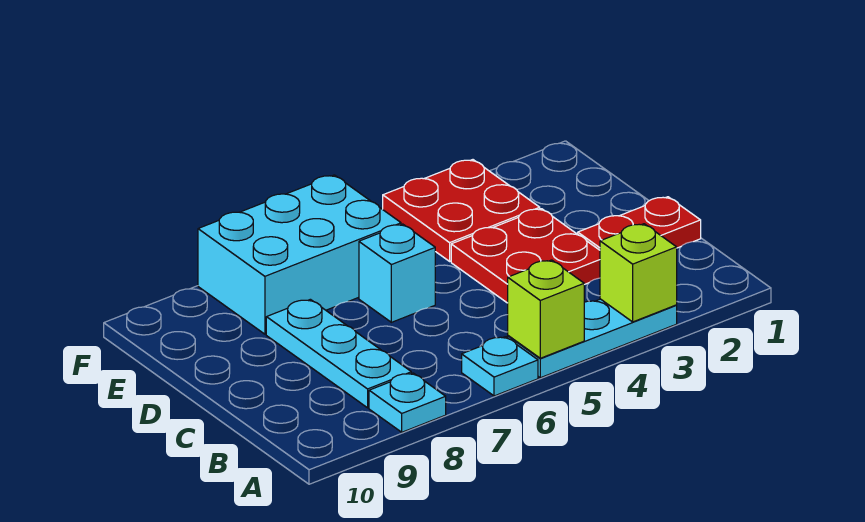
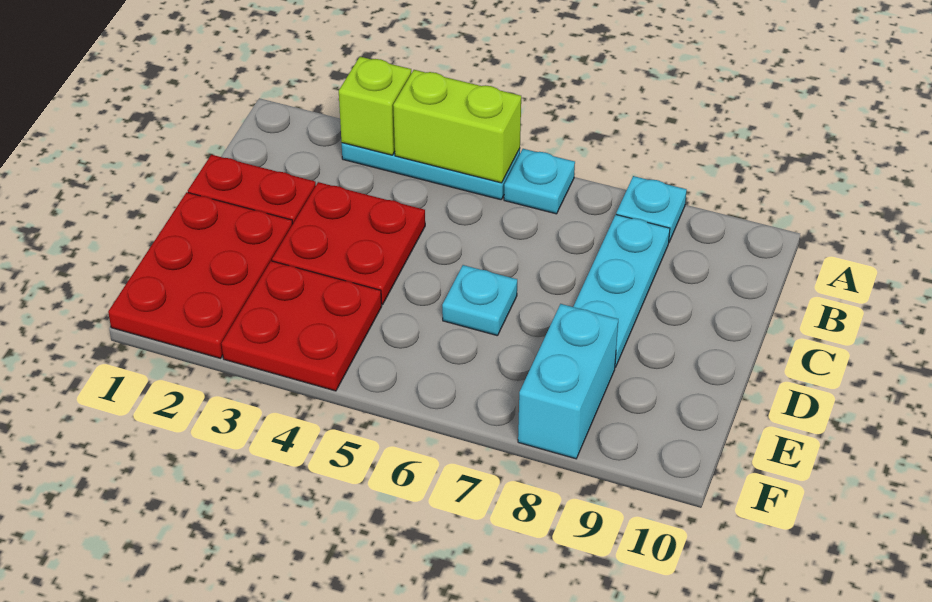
lime brick A5 level 2 -> lime brick A4:A5 level 2
none -> red plate D1:F2 level 1
cyan brick D6 level 1 -> cyan plate D6 level 1
cyan brick E6:F8 level 1 -> cyan brick E8:F8 level 1

